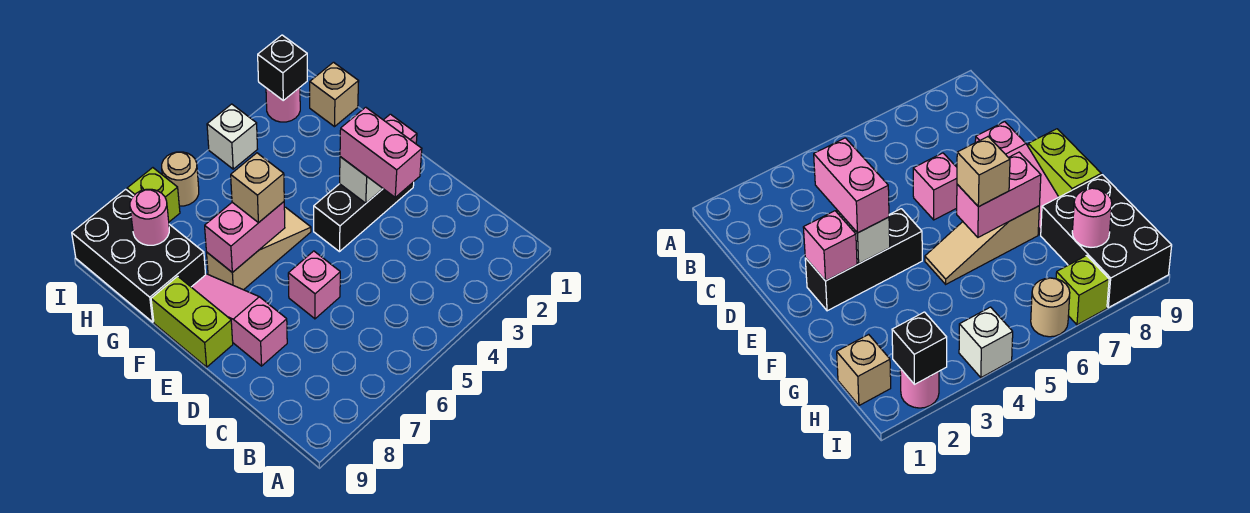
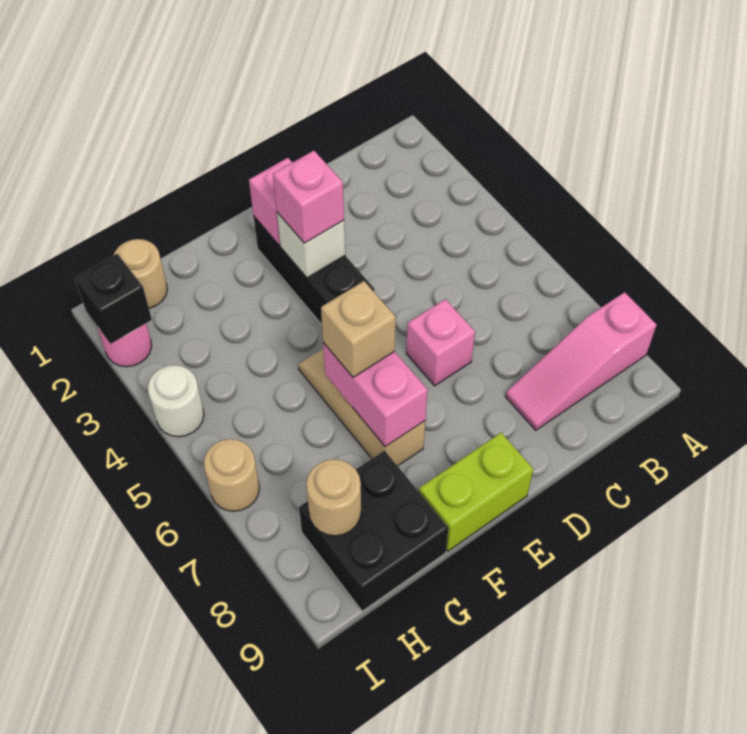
pink brick D3:E3 level 3 -> pink brick E3 level 3
pink slope D8:F8 level 1 top D -> pink slope A8:C8 level 1 top A
black brick G8:I9 level 1 -> black brick G8:H9 level 1
tan brick H1 level 1 -> tan round brick H1 level 1
pink round brick H8 level 2 -> tan round brick H8 level 2
white brick I4 level 1 -> white round brick I4 level 1
lime brick I7 level 1 -> none

